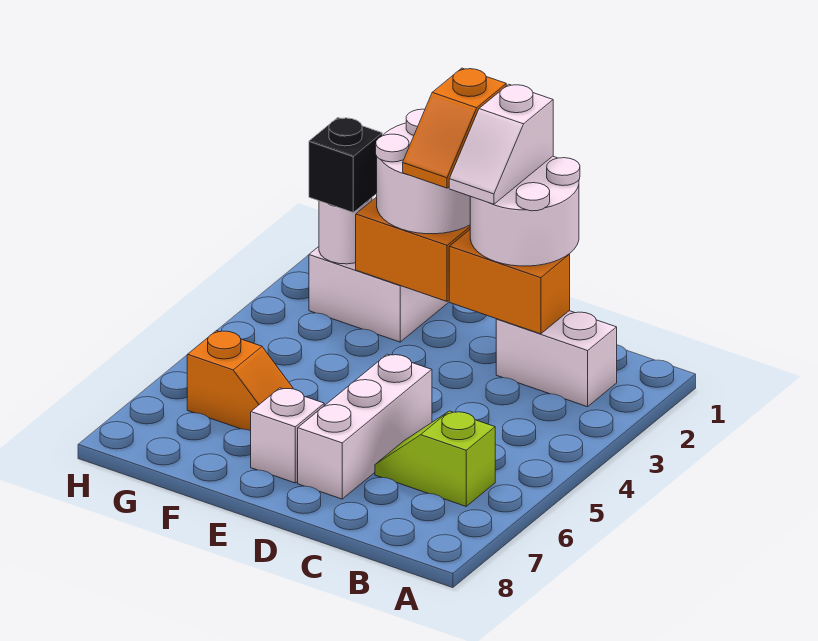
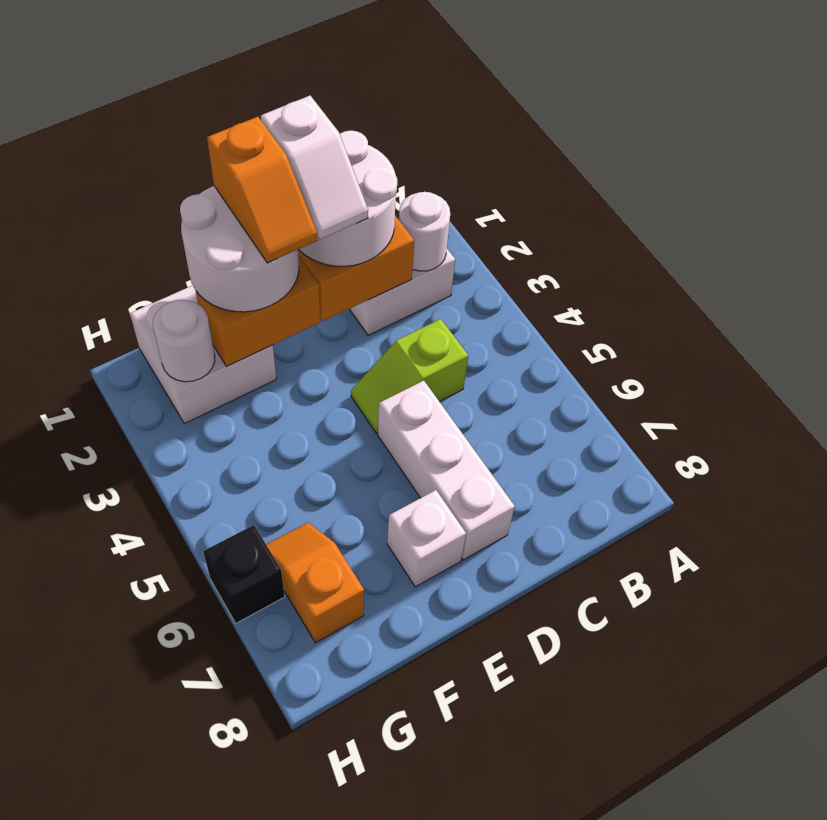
none -> white round brick B2 level 2
lime slope B6:C6 level 1 top B -> lime slope C4:D4 level 1 top C
orange slope F6:G6 level 1 top G -> orange slope G6:G7 level 1 top 7
black brick G2 level 3 -> black brick H6 level 1

